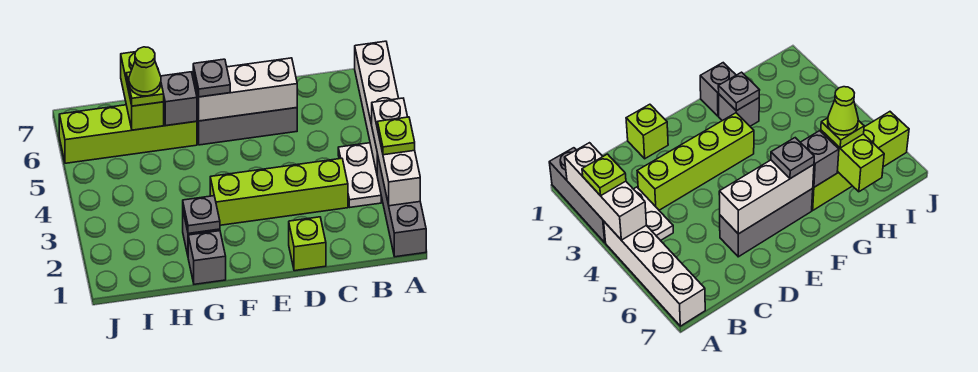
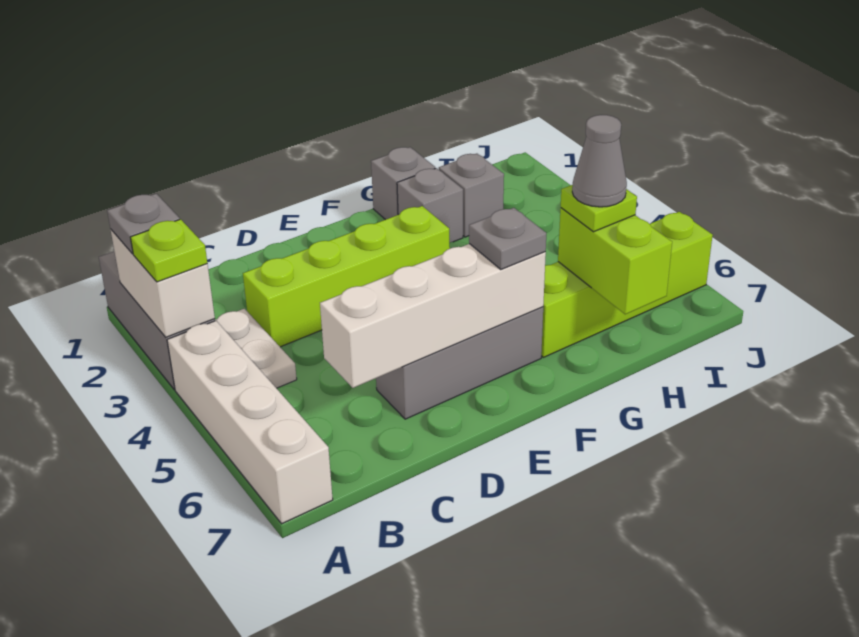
white brick A2:A4 level 2 -> white brick A2:A3 level 2
lime brick D1 level 1 -> none
white brick D6:F6 level 2 -> white brick C6:F6 level 2
grey plate G2 level 2 -> grey plate A2 level 3
grey brick G6 level 2 -> grey brick H2 level 1
lime cone H6 level 4 -> grey cone H6 level 4

